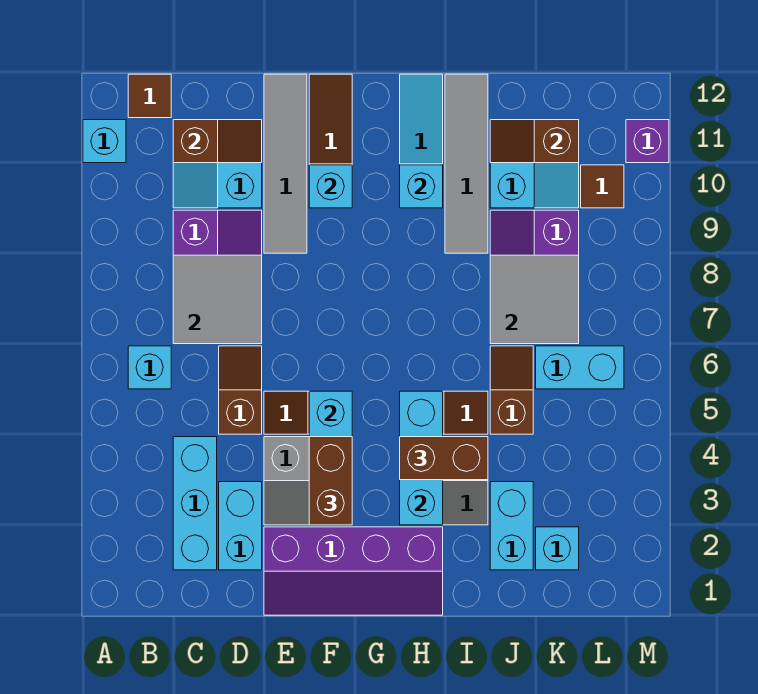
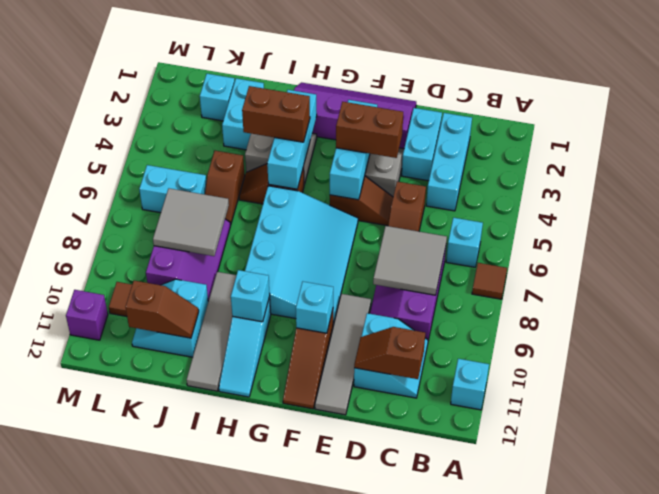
brown tile B12 level 1 -> brown tile A7 level 1
brown brick F3:F4 level 3 -> brown brick E4:F4 level 3
none -> cyan slope F6:H9 level 1 top H

